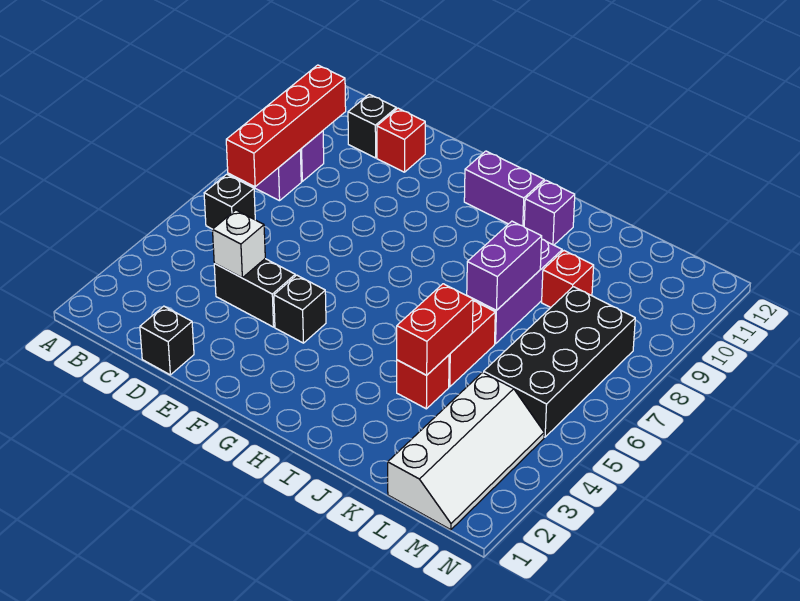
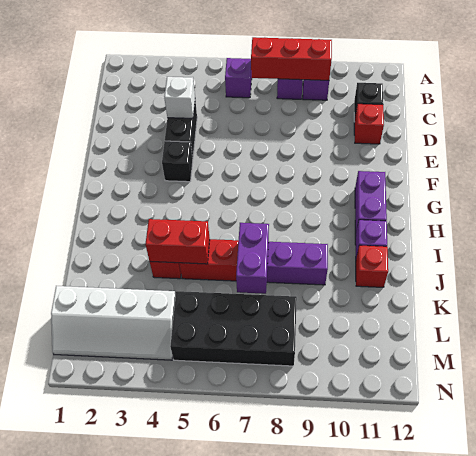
black brick B6 level 1 -> purple brick B6 level 1
red brick B7:B10 level 2 -> red brick B7:B9 level 2
black brick D1 level 1 -> none
purple brick J7:J8 level 2 -> purple brick J7:K7 level 2
red brick K9 level 1 -> red brick J11 level 1

